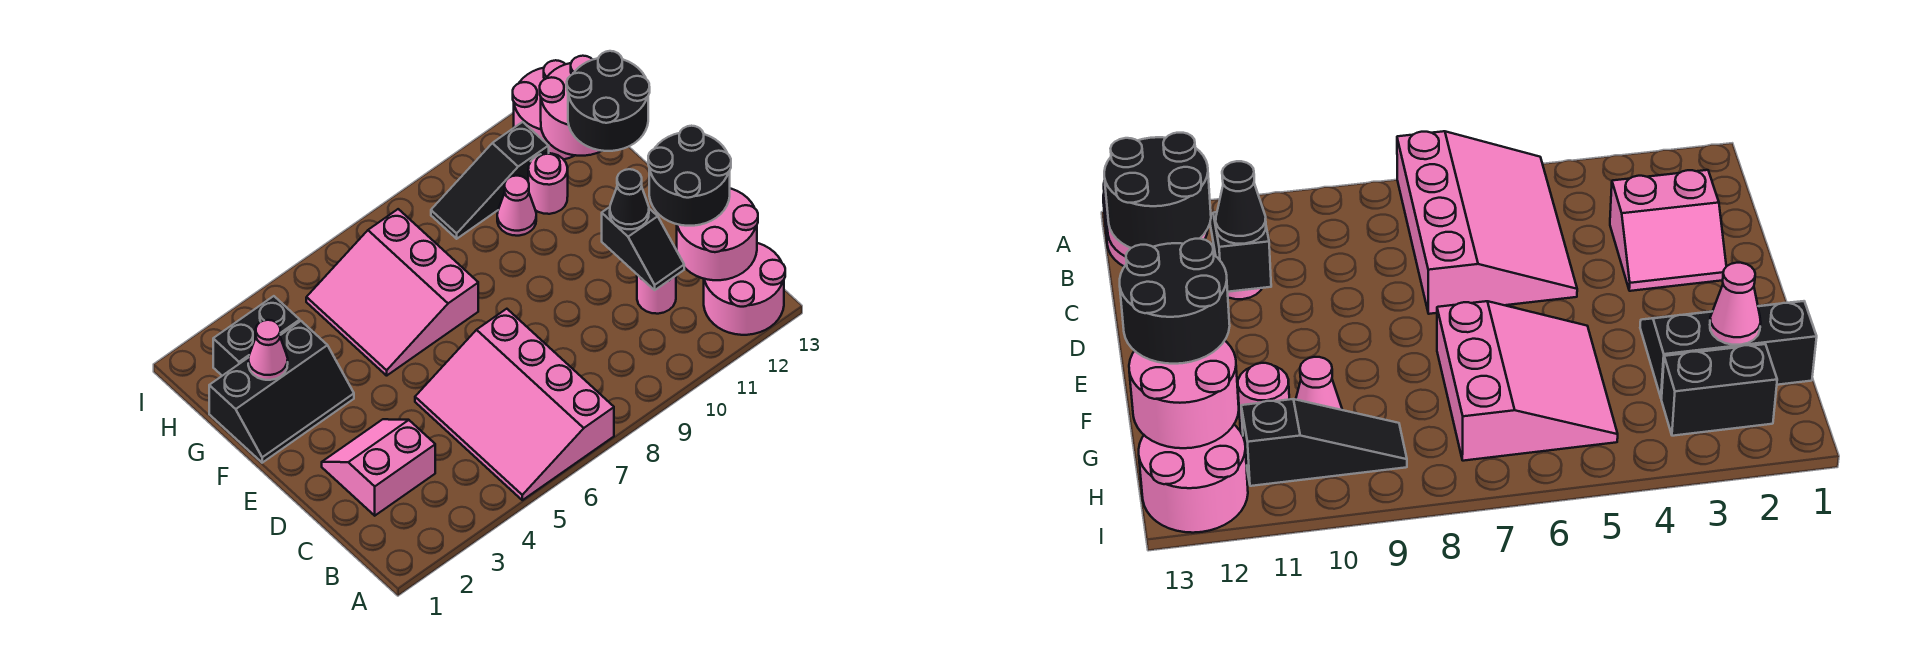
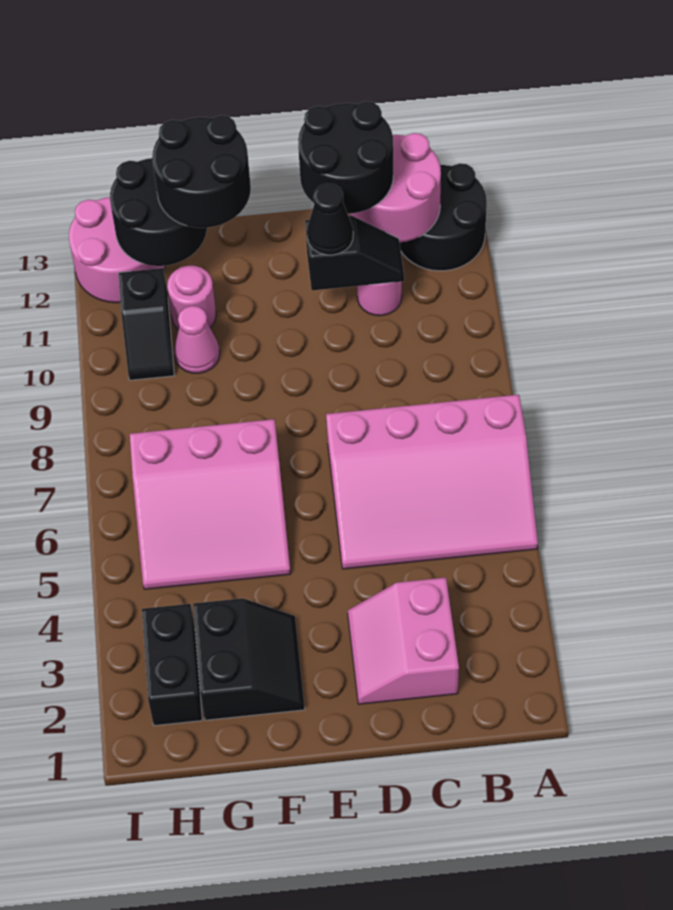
pink round brick A12:B13 level 1 -> black round brick A12:B13 level 1
black slope F1:G3 level 1 top G -> black slope F2:G3 level 1 top G
pink cone G2 level 2 -> none
pink round brick G12:H13 level 2 -> black round brick G12:H13 level 2
black slope H9:H11 level 1 top 11 -> black slope H10:H11 level 1 top 11

